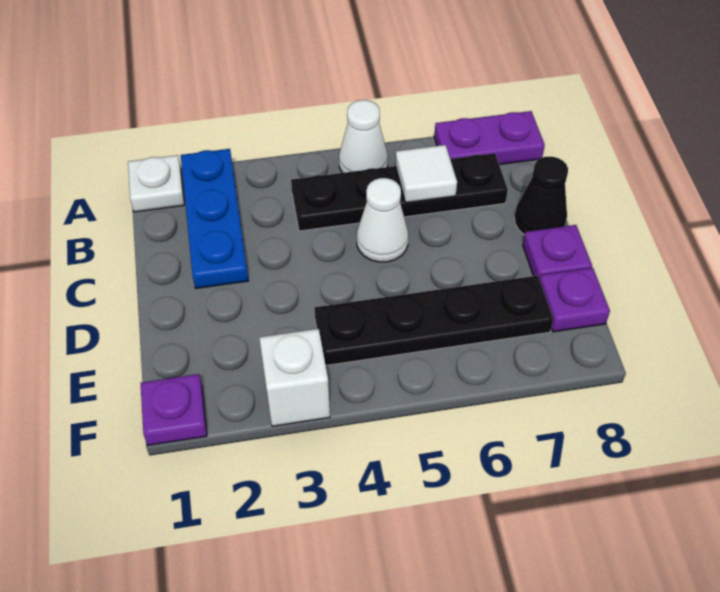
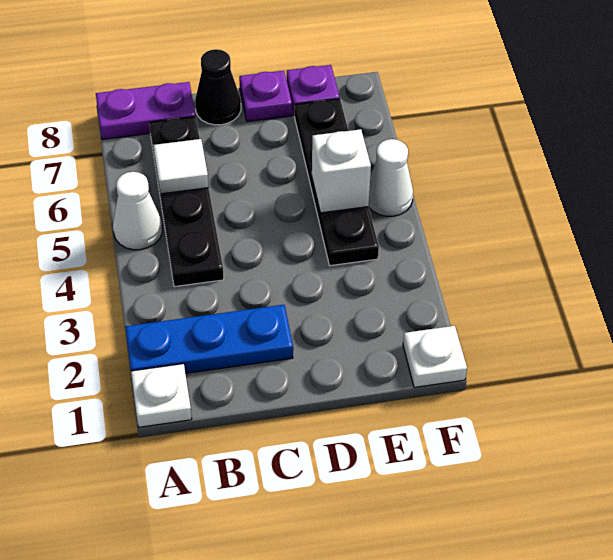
purple plate A7:A8 level 1 -> purple plate A8:B8 level 1
white cone C5 level 1 -> white cone F5 level 1
purple plate F1 level 1 -> white plate F1 level 1
white brick F3 level 1 -> white brick E5 level 2

